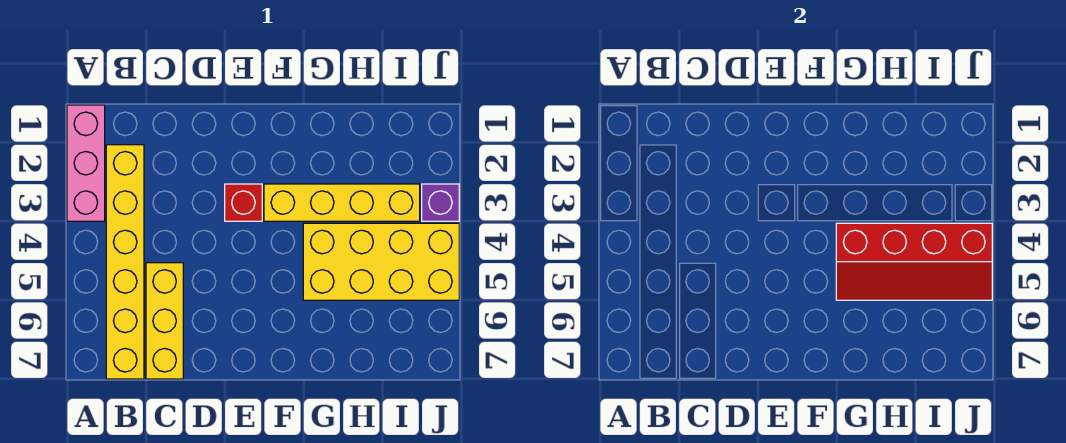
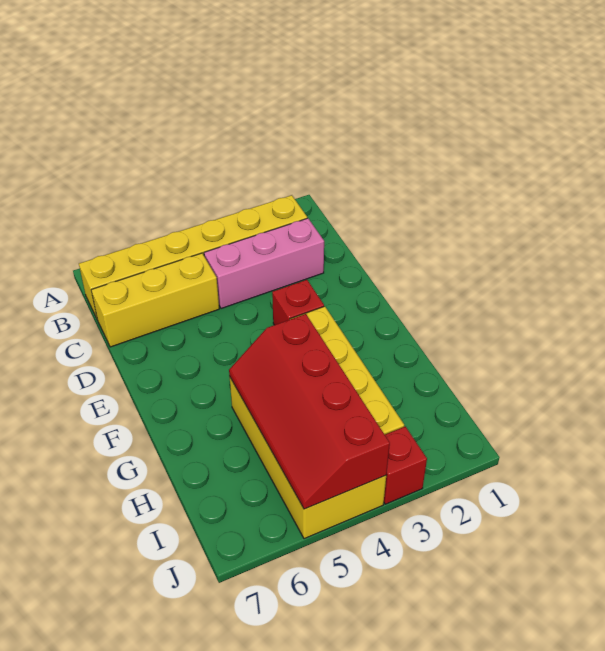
pink brick A1:A3 level 1 -> pink brick C2:C4 level 1
purple brick J3 level 1 -> red brick J3 level 1

